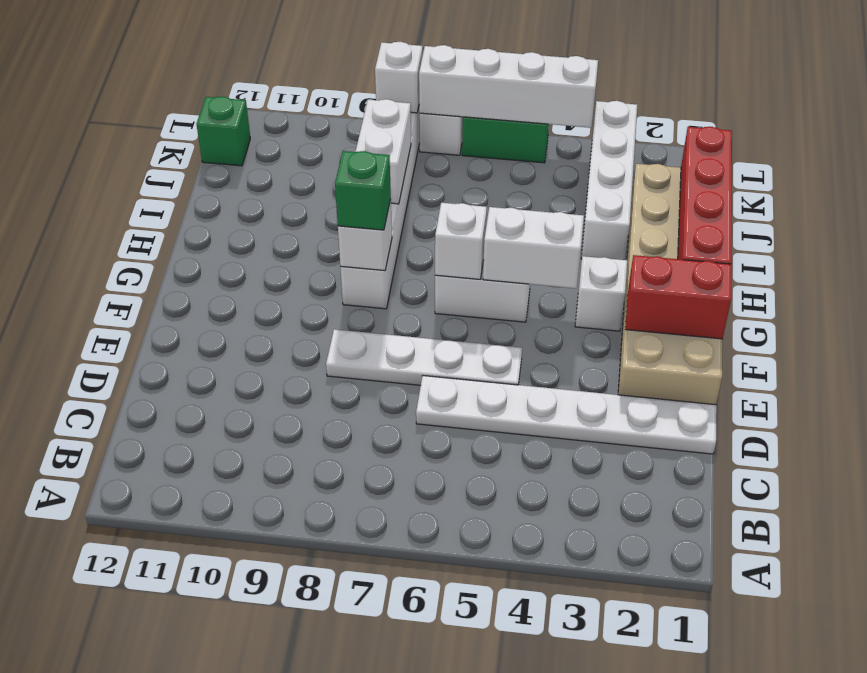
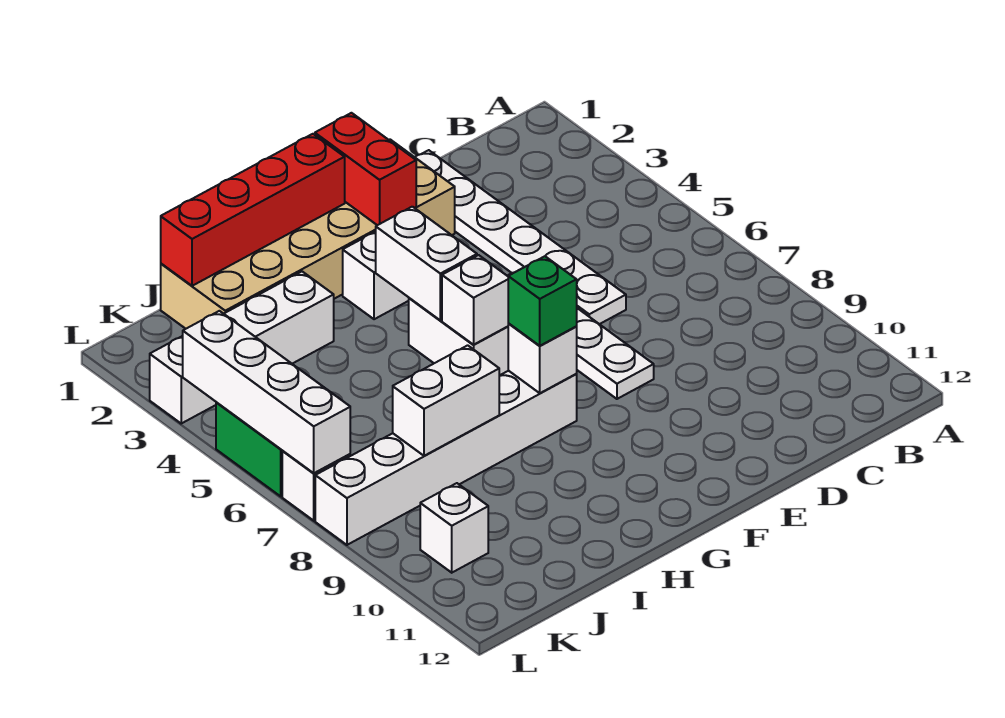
green brick K12 level 1 -> none
white brick L8 level 2 -> white brick K10 level 1

